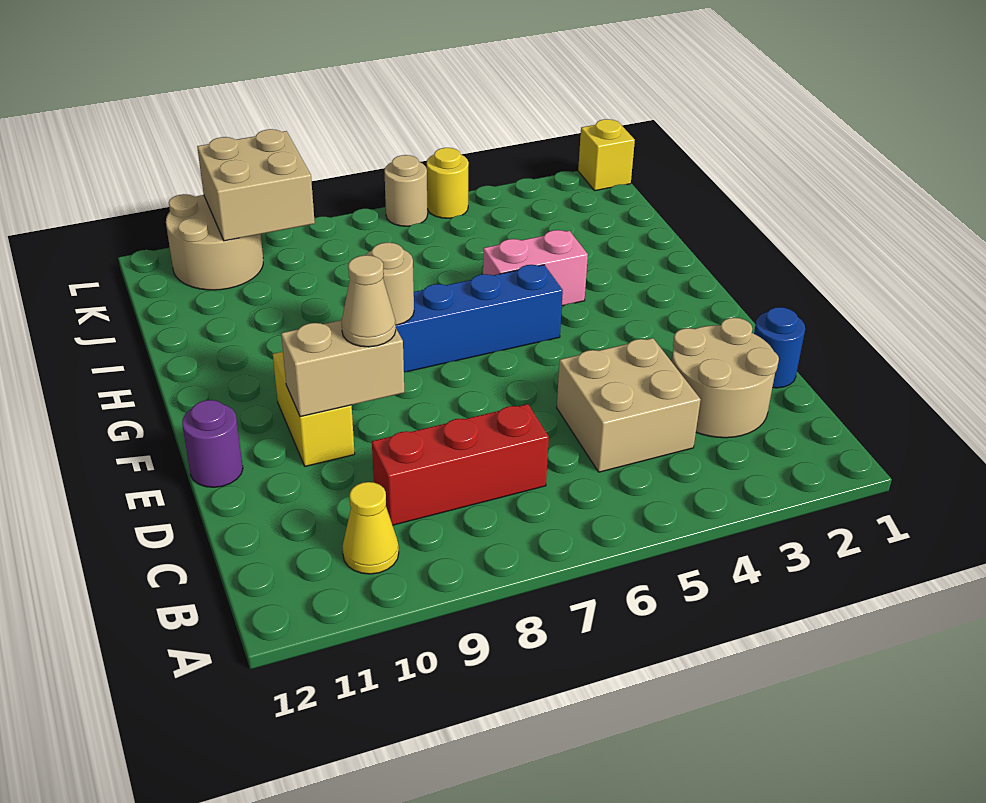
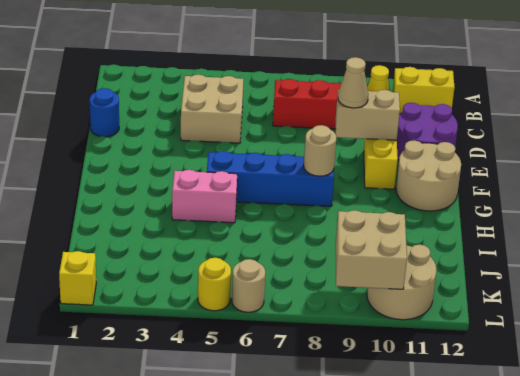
none -> yellow brick B11:B12 level 1
tan round brick C2:D3 level 1 -> tan round brick F11:G12 level 1
purple round brick E12 level 1 -> purple round brick D11:E12 level 1

